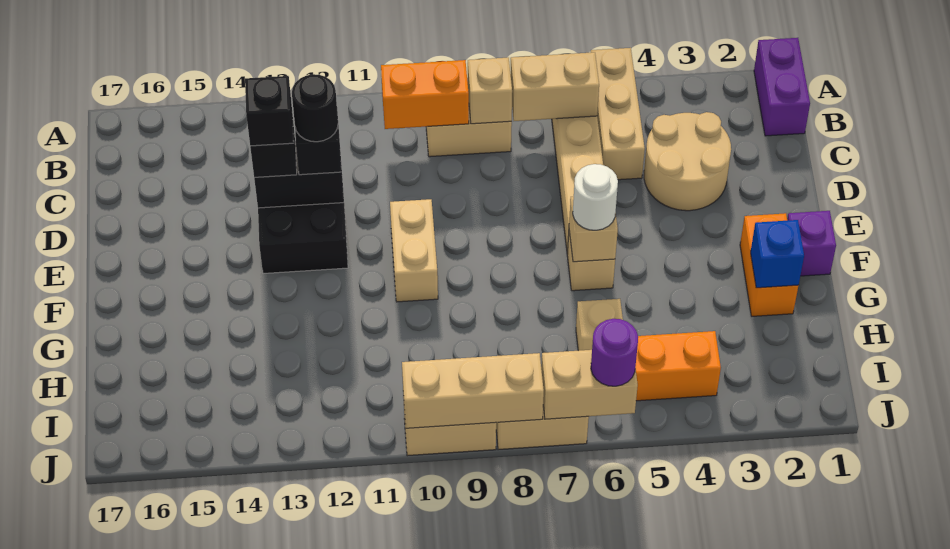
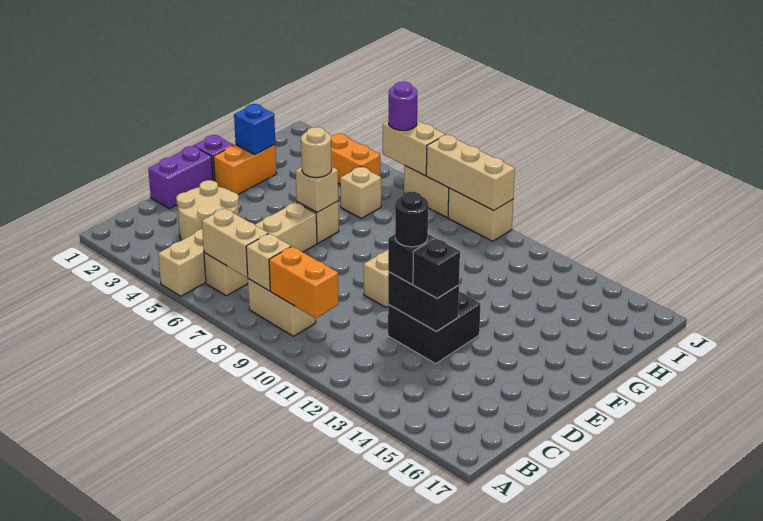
purple brick A1:B1 level 1 -> purple brick D1:E1 level 1
black brick D13 level 4 -> none
white round brick F6 level 3 -> tan round brick F6 level 3

